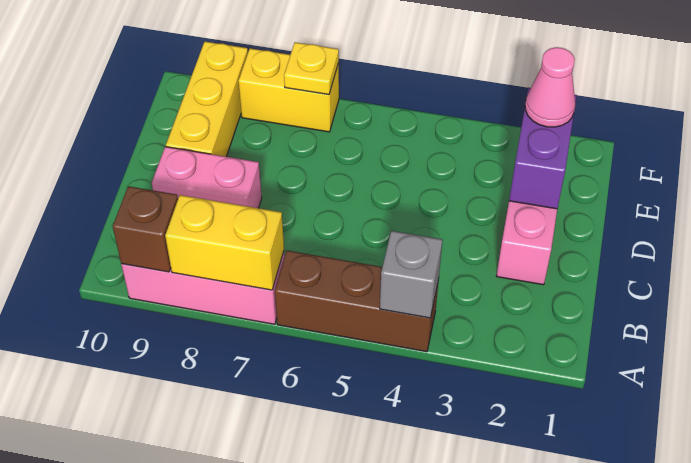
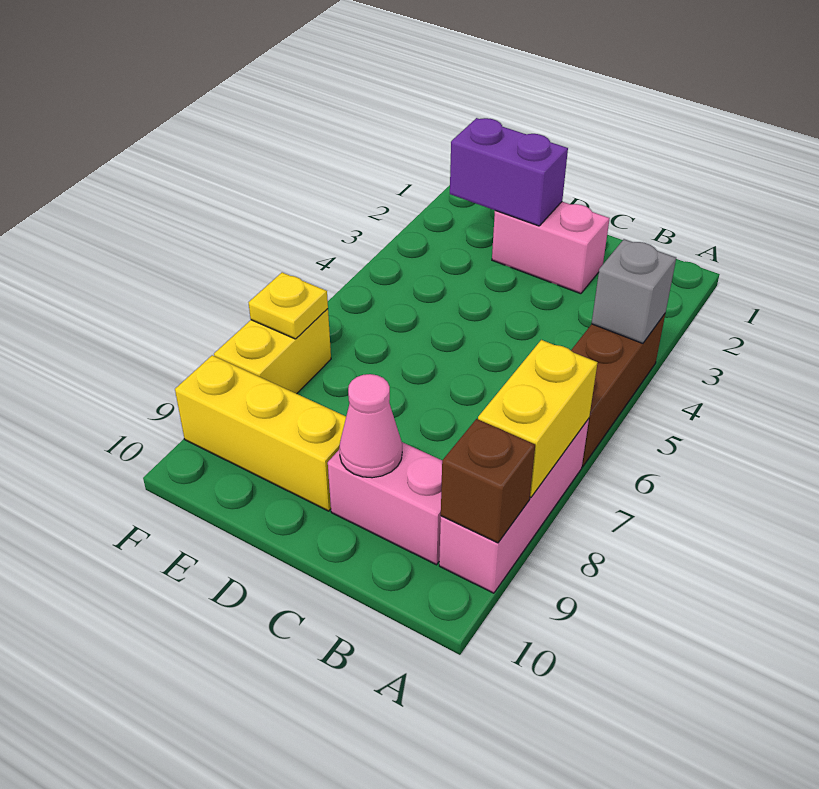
pink brick C8:C9 level 1 -> pink brick B9:C9 level 1
pink cone E2 level 3 -> pink cone C9 level 2

